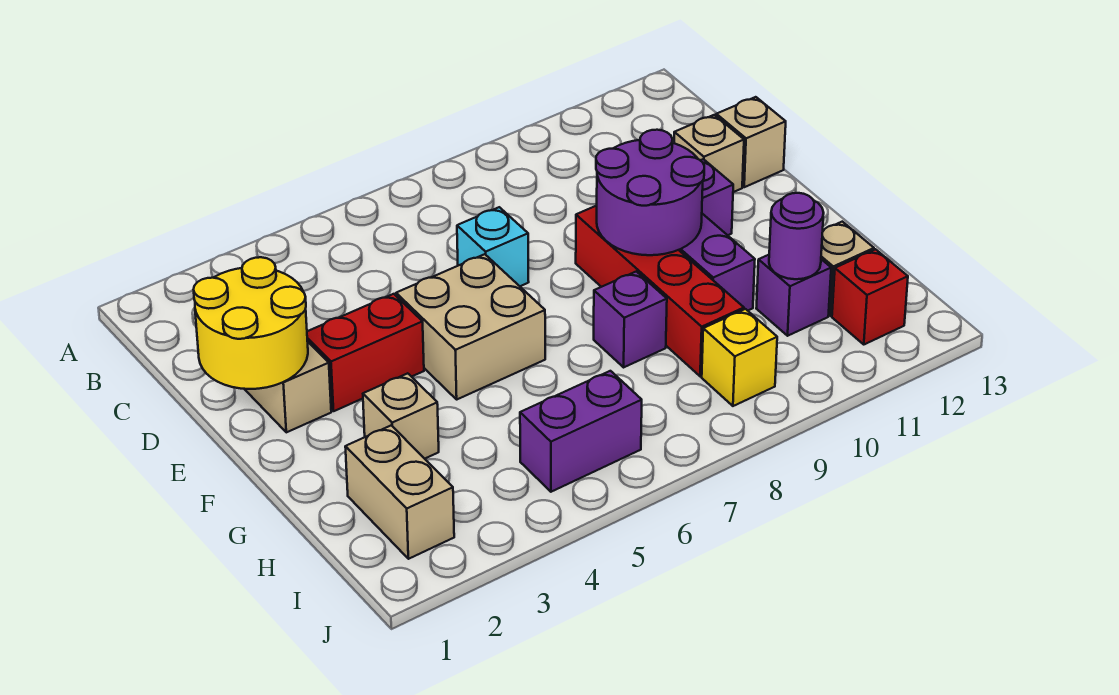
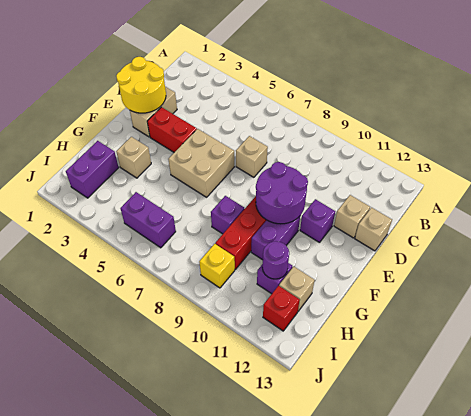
cyan brick D7 level 1 -> tan brick D7 level 1
tan brick H2:I2 level 1 -> purple brick H2:I2 level 1

